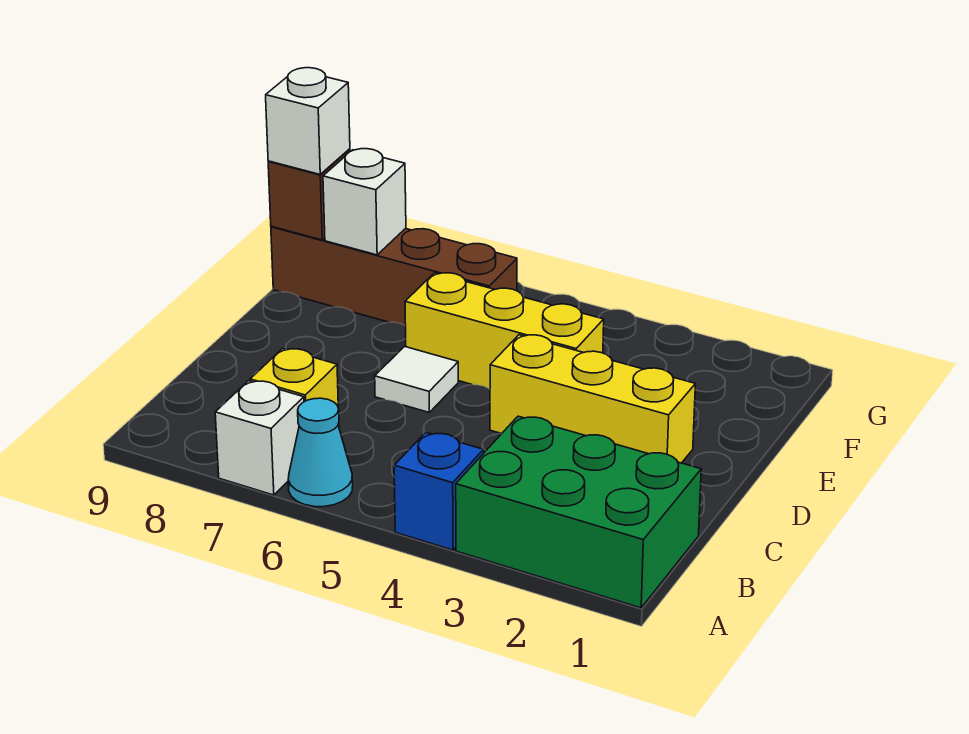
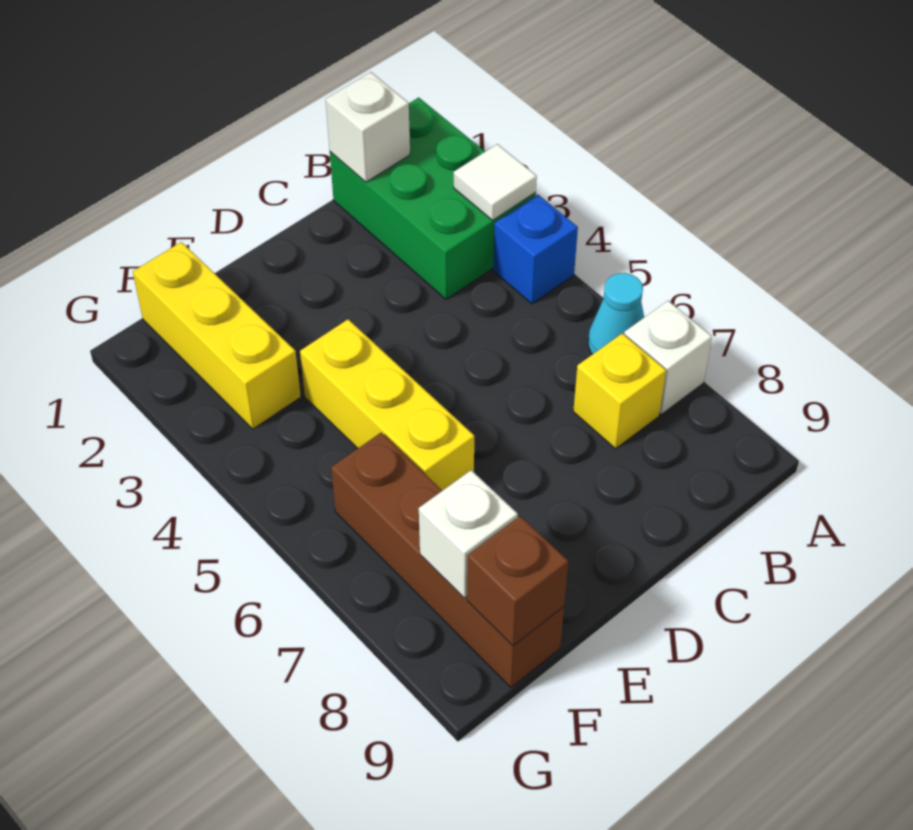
yellow brick D2:D4 level 1 -> yellow brick F1:F3 level 1
white tile D6 level 1 -> white tile A3 level 2
white brick F9 level 3 -> white brick B1 level 2

